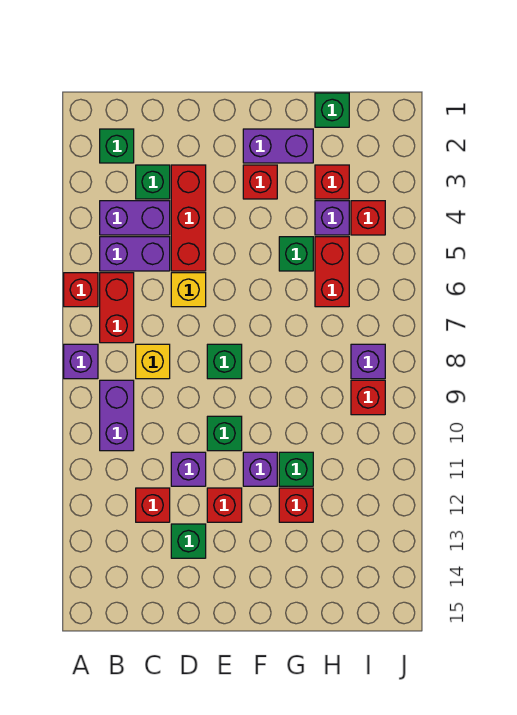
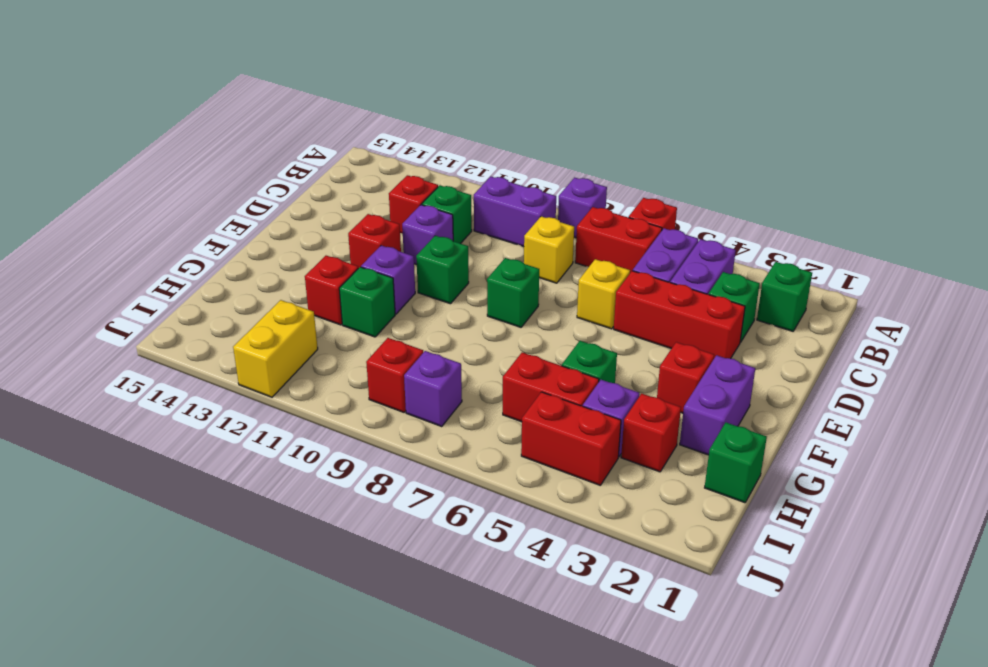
green brick D13 level 1 -> green brick C11 level 1
red brick I4 level 1 -> red brick I4:I5 level 1
none -> yellow brick I12:J12 level 1

